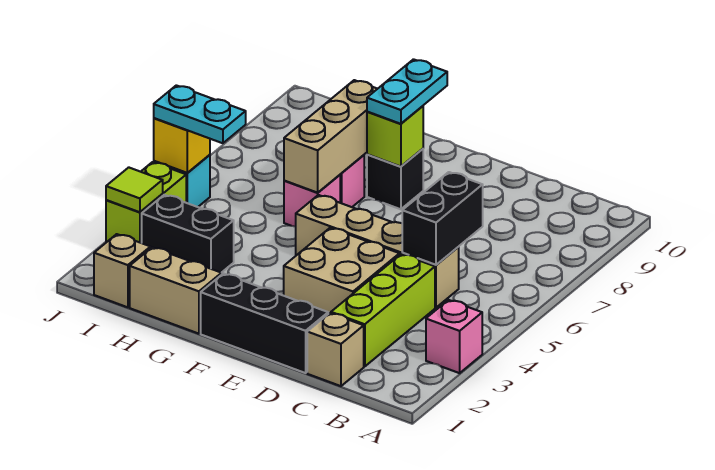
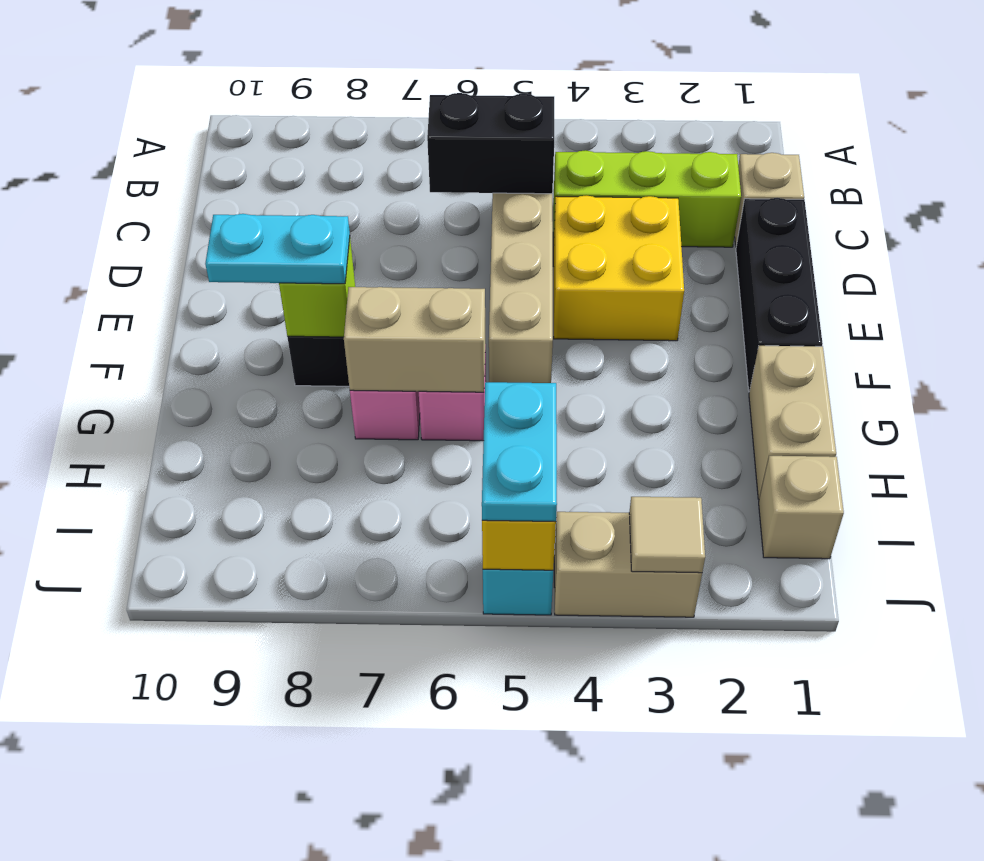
pink brick A3 level 1 -> none
tan brick D3:E4 level 1 -> yellow brick D3:E4 level 1
tan brick G6:G8 level 2 -> tan brick G6:G7 level 2
black brick H3:I3 level 1 -> none
lime brick J3:J4 level 1 -> tan brick J3:J4 level 1
lime tile J3 level 2 -> tan tile J3 level 2

